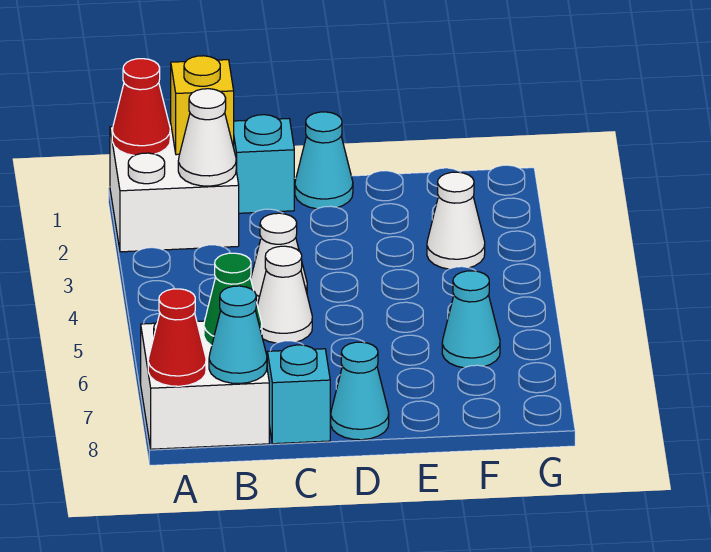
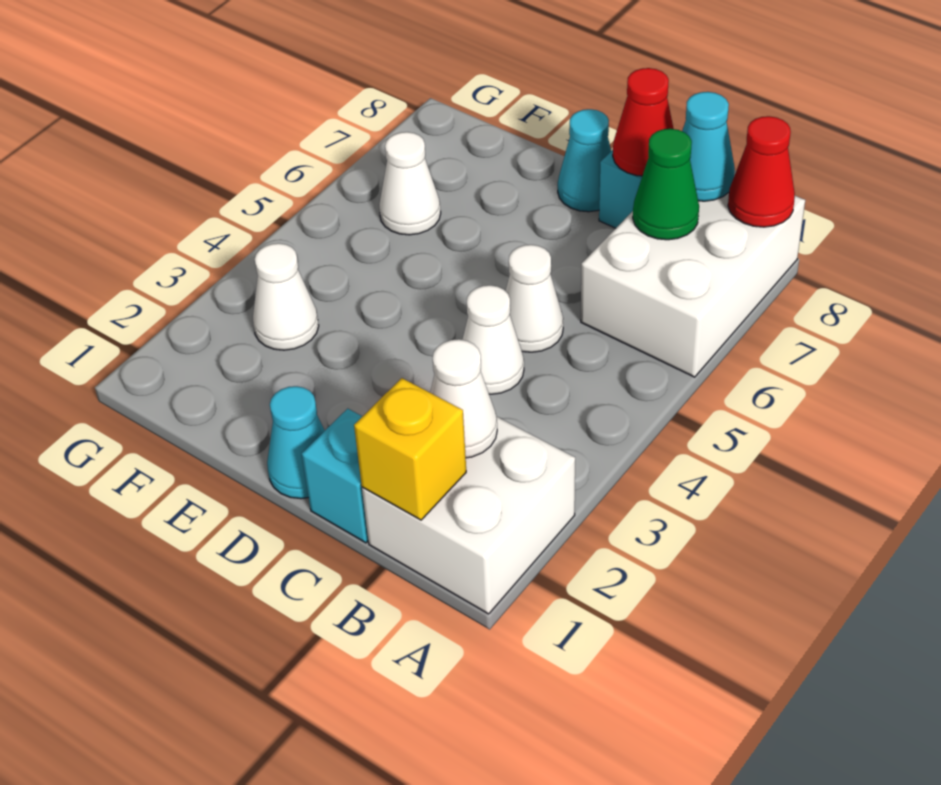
red cone A1 level 2 -> red cone C8 level 2
white brick A7:B8 level 1 -> white brick A6:B8 level 1
cyan cone F6 level 1 -> white cone F6 level 1

